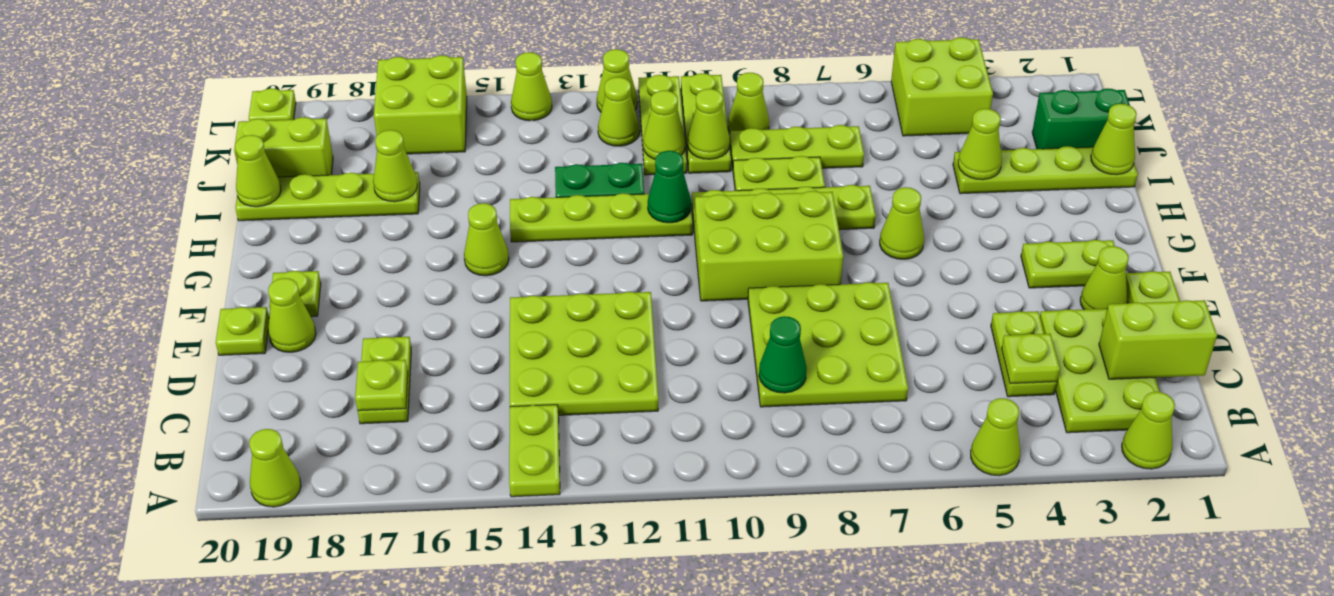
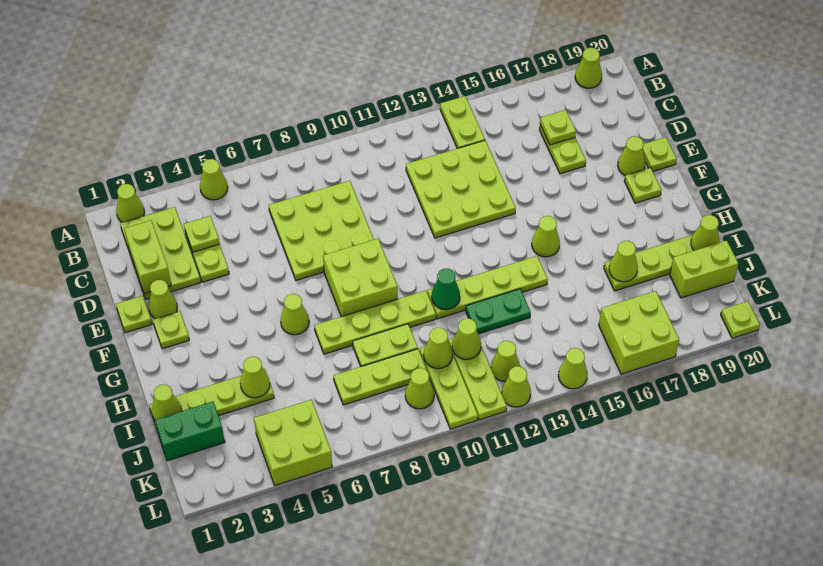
lime brick C1:C2 level 2 -> lime brick C2:D2 level 2
green cone C9 level 2 -> none
lime plate F2:F3 level 1 -> lime plate F2 level 1
lime brick F8:G10 level 1 -> lime brick F8:G9 level 1

